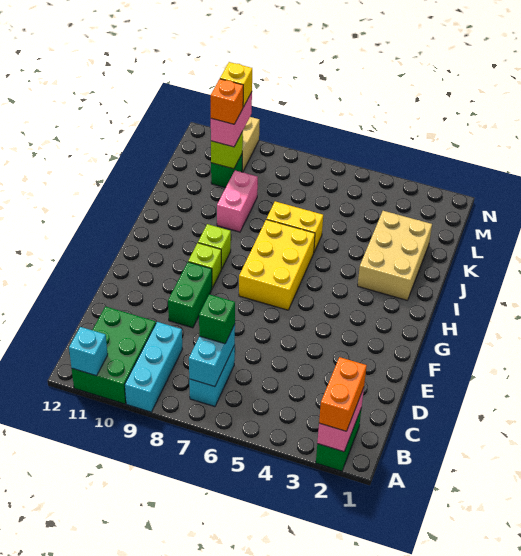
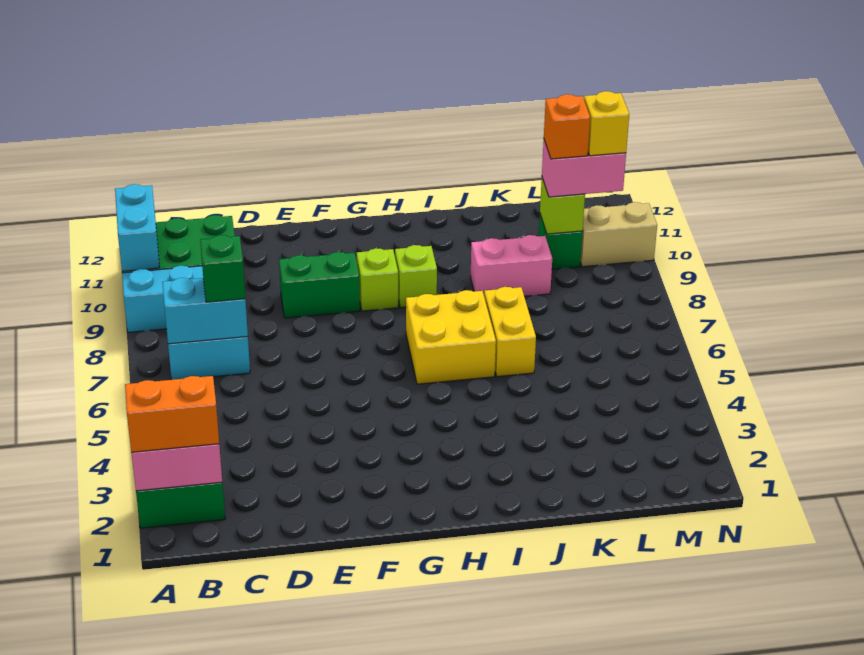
cyan brick A11 level 2 -> cyan brick A10:A11 level 2
yellow brick G6:I7 level 1 -> yellow brick H6:I7 level 1
tan brick I2:K3 level 1 -> none

